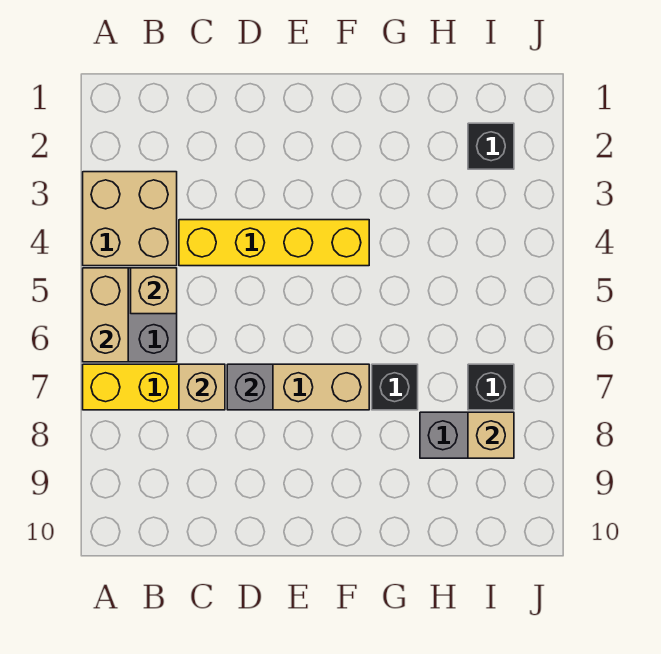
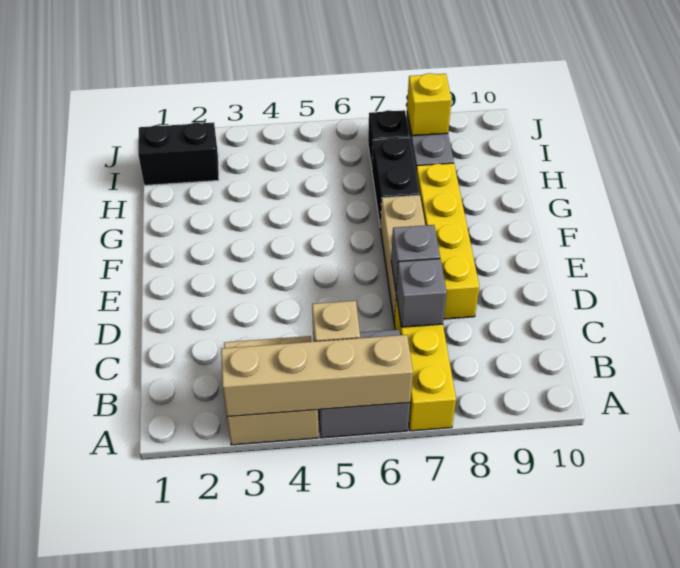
tan brick A5:A6 level 2 -> tan brick A3:A6 level 2
yellow brick C4:F4 level 1 -> yellow brick D8:G8 level 1
tan brick C7 level 2 -> grey brick C7 level 2
black brick G7 level 1 -> black brick G7:H7 level 1
black brick I2 level 1 -> black brick I1:I2 level 1
tan brick I8 level 2 -> yellow brick I8 level 2

